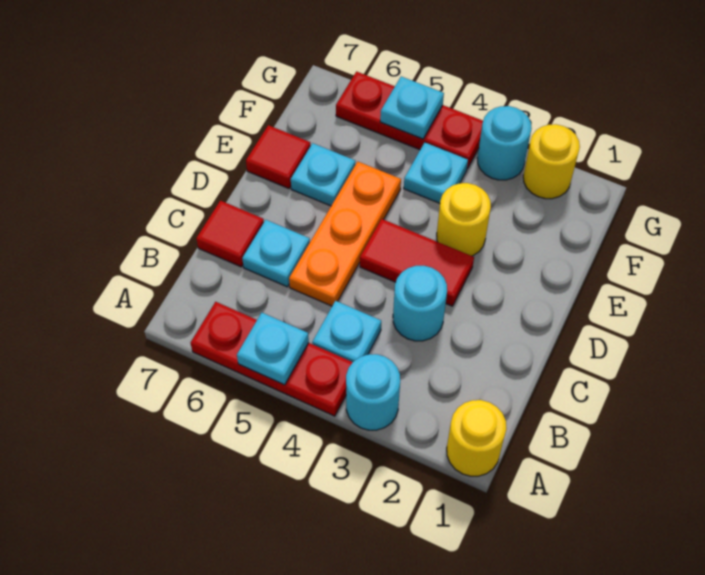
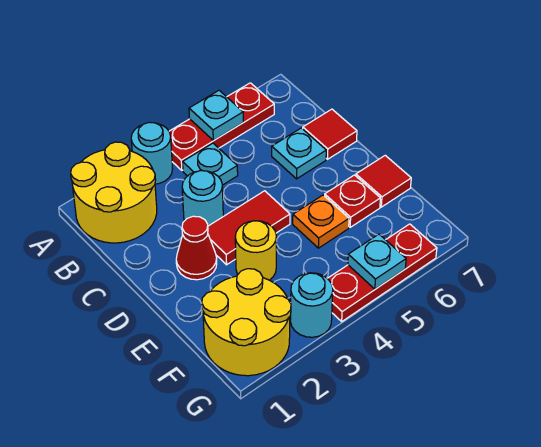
yellow round brick A1 level 1 -> yellow round brick A1:B2 level 1
orange plate C5:E5 level 1 -> orange plate E5 level 1
none -> red cone D2 level 1
cyan plate E6 level 1 -> red plate E6 level 1
cyan plate F4 level 1 -> none
yellow round brick G2 level 1 -> yellow round brick F1:G2 level 1

